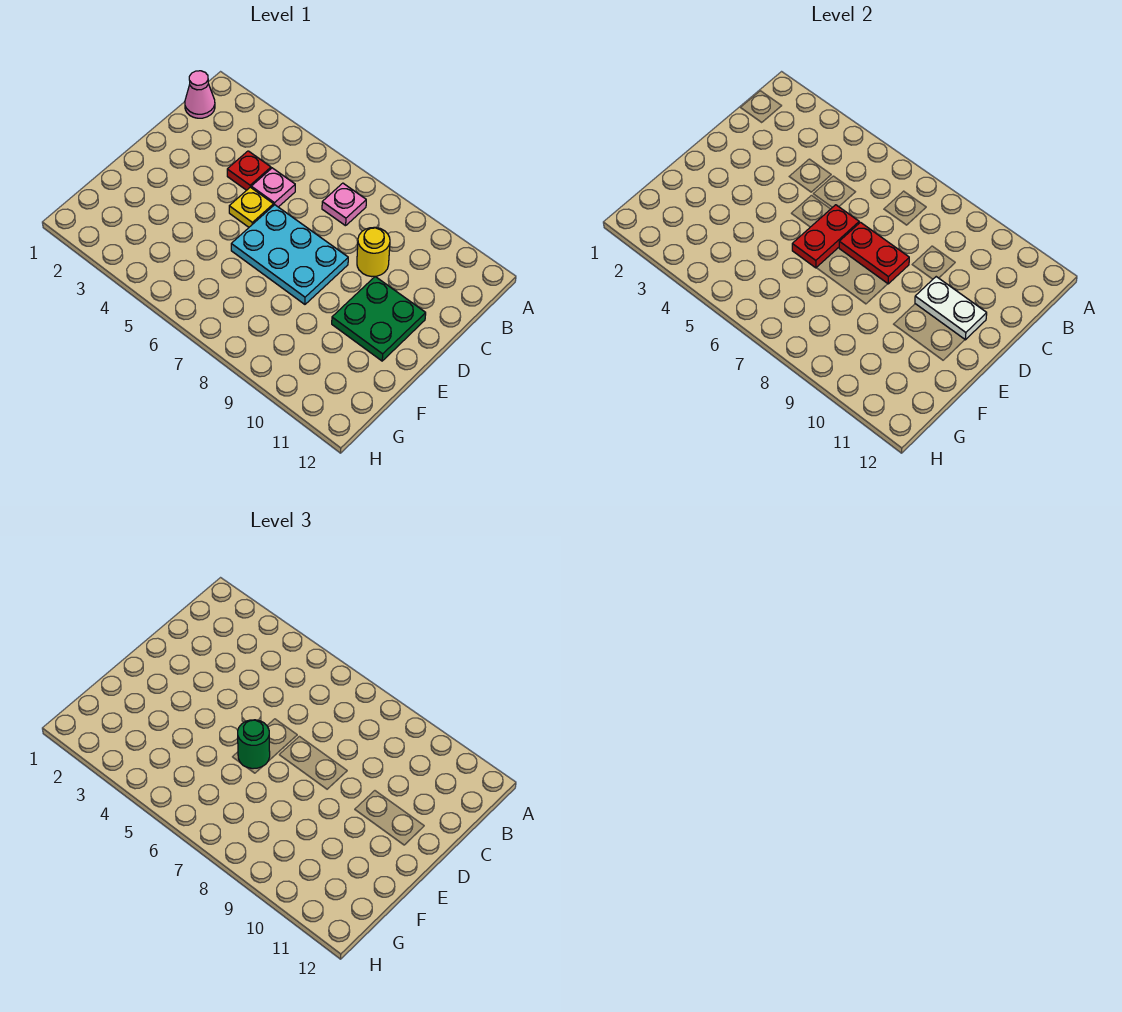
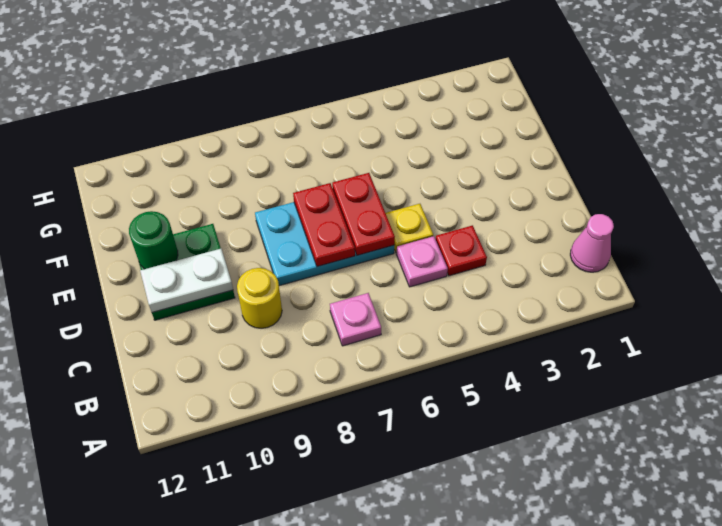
red plate D7:D8 level 2 -> red plate D7:E7 level 2
green round brick E6 level 3 -> green round brick E11 level 2

